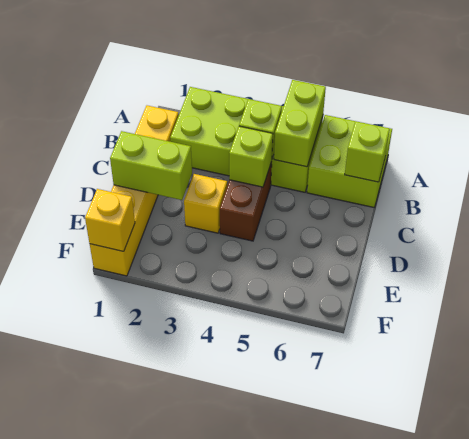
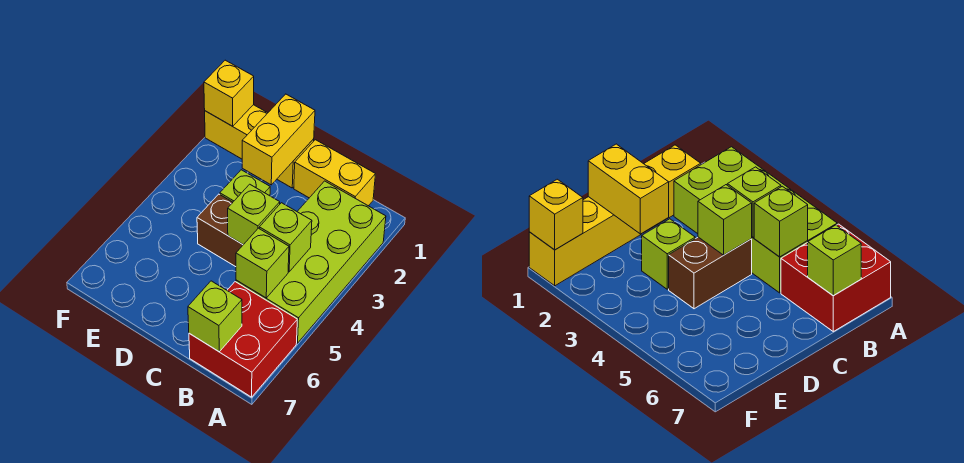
lime brick A5:B5 level 2 -> lime brick B5 level 2
lime brick A6:B7 level 1 -> red brick A6:B7 level 1
lime brick D1:D2 level 2 -> yellow brick D1:D2 level 2
yellow brick D3 level 1 -> lime brick D3 level 1

